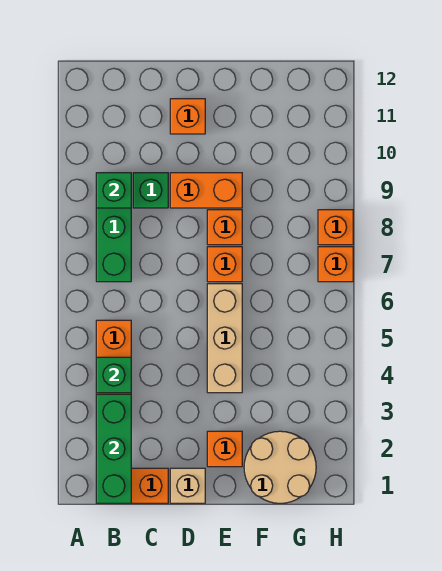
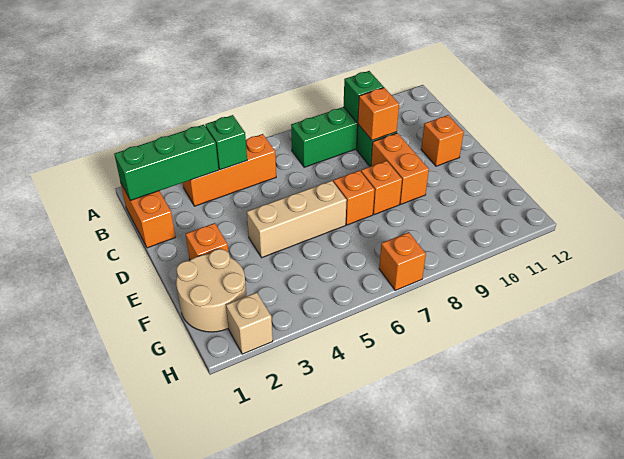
tan brick D1 level 1 -> tan brick H2 level 1
orange brick H8 level 1 -> orange brick C9 level 2

